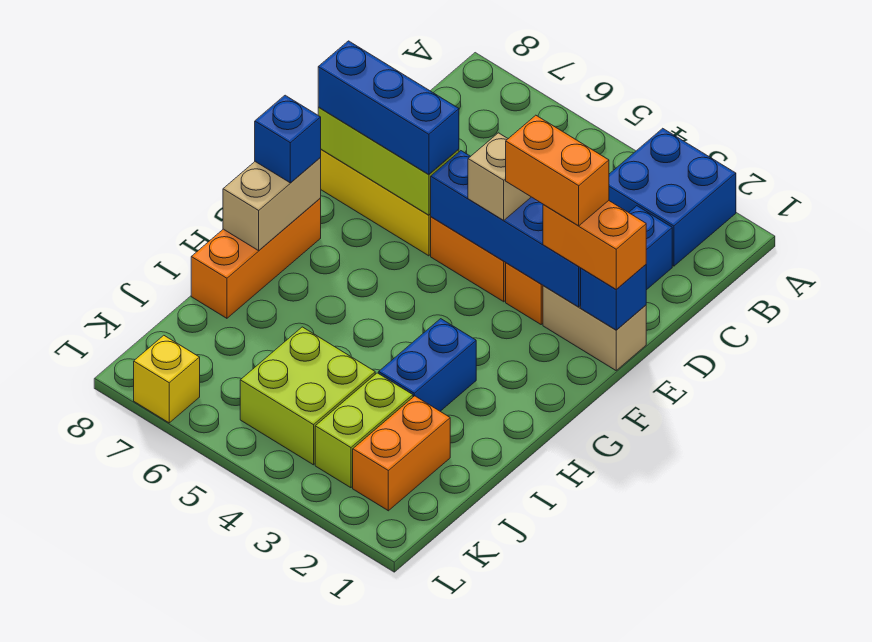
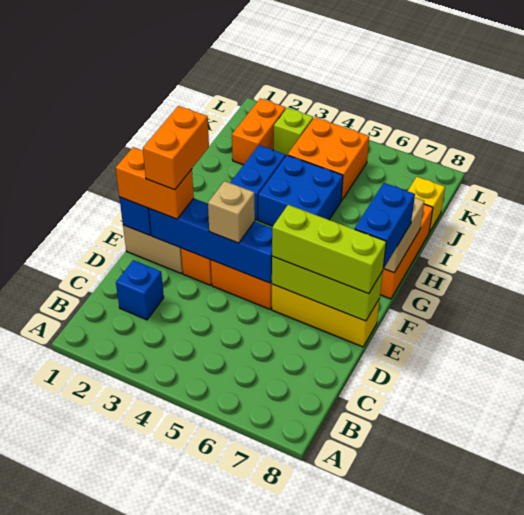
blue brick A2:B3 level 1 -> blue brick H4:I5 level 1
orange brick E2:E3 level 4 -> orange brick E2:F2 level 4
blue brick E6:E8 level 3 -> lime brick E6:E8 level 3
blue brick G8 level 3 -> blue brick F8:G8 level 3
lime brick J3:K3 level 1 -> lime brick K3 level 1
lime brick J4:K5 level 1 -> orange brick J4:K5 level 1
yellow brick L7 level 1 -> yellow brick J8 level 1

